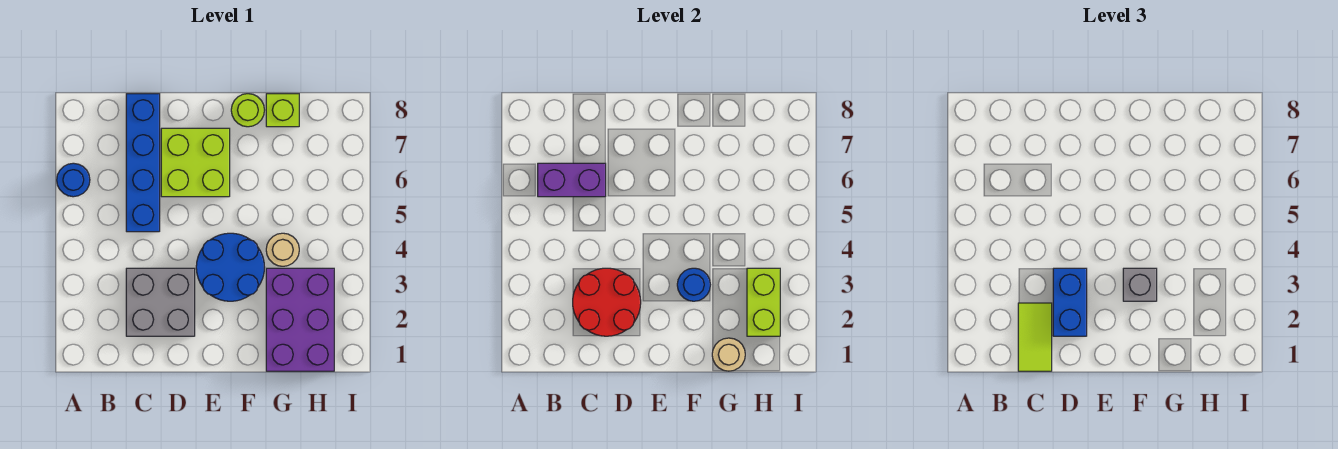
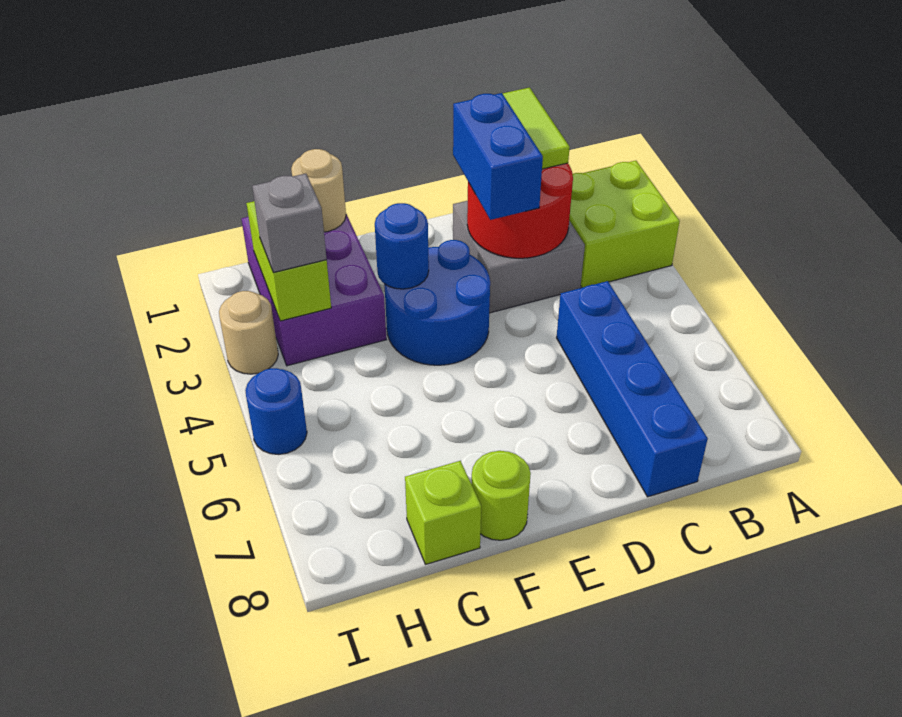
blue round brick A6 level 1 -> blue round brick I5 level 1
purple brick B6:C6 level 2 -> none
lime brick D6:E7 level 1 -> lime brick A2:B3 level 1
grey brick F3 level 3 -> grey brick H3 level 3
tan round brick G4 level 1 -> tan round brick I3 level 1

